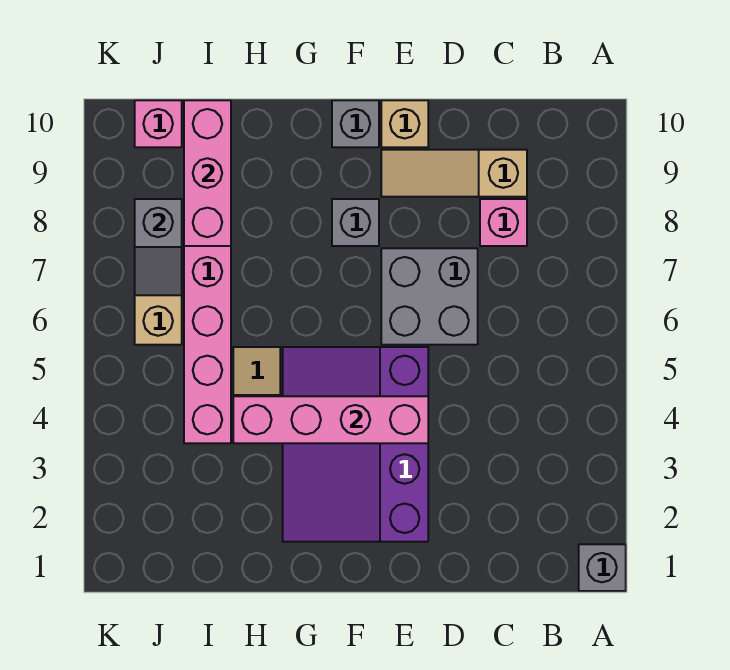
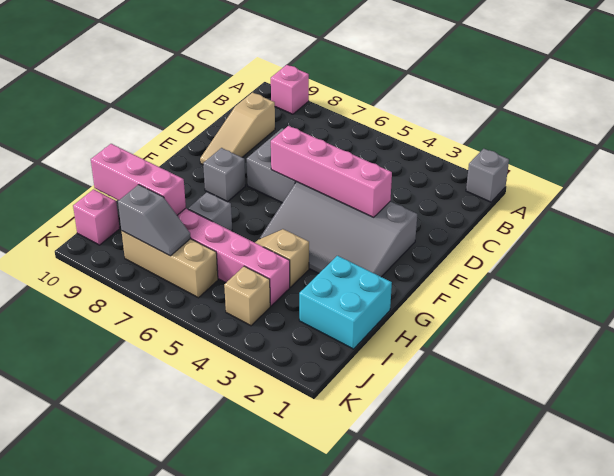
pink brick C8 level 1 -> pink brick A9 level 1
purple slope E2:G5 level 1 top E -> grey slope E2:G5 level 1 top E
pink brick E4:H4 level 2 -> pink brick E3:E6 level 2
tan brick E10 level 1 -> tan brick J4 level 1
grey brick F10 level 1 -> grey brick H7 level 1
none -> cyan brick H1:I2 level 1

